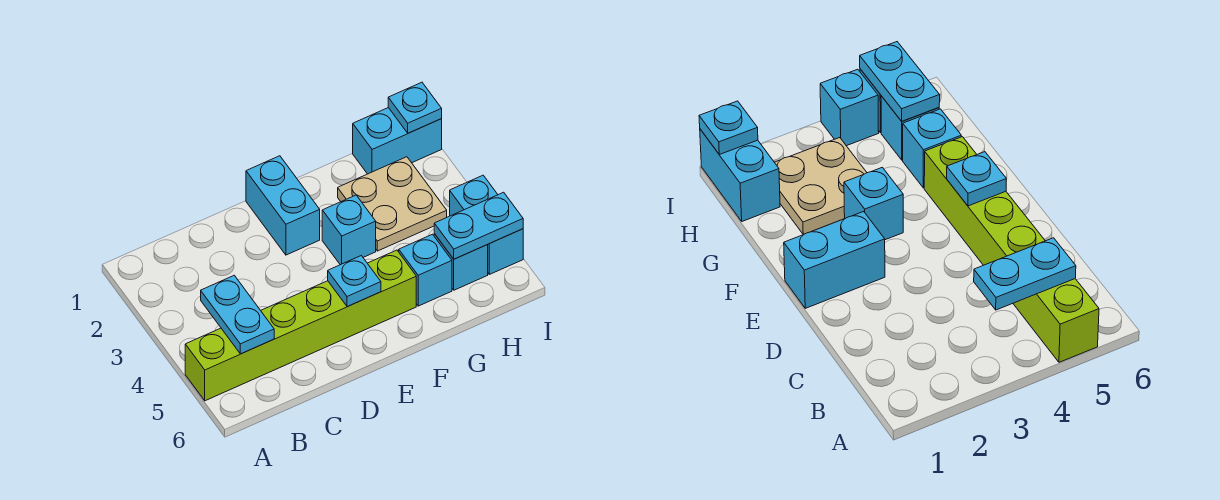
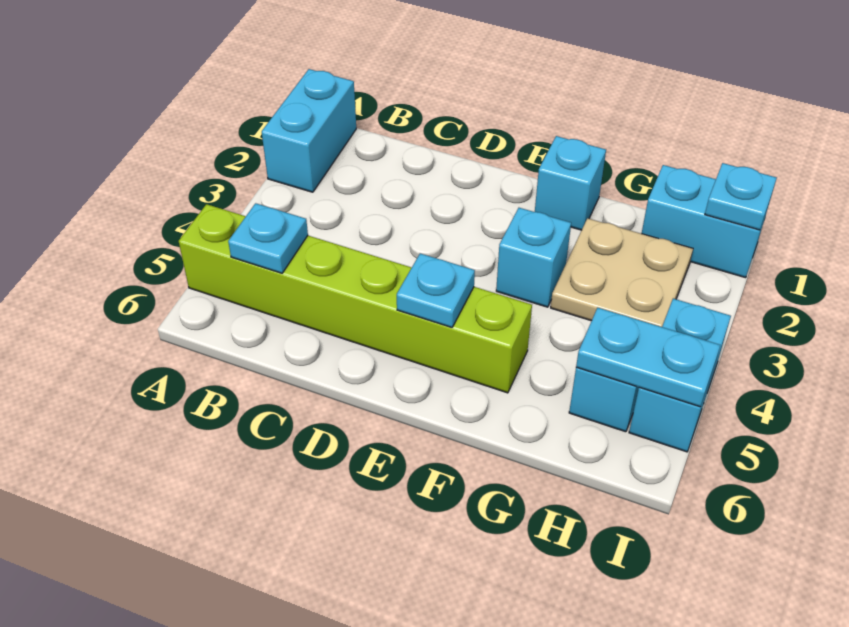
cyan plate B4:B5 level 2 -> cyan plate B5 level 2
cyan brick E1:E2 level 1 -> cyan brick A1:A2 level 1
cyan brick G5 level 1 -> cyan brick F1 level 1

